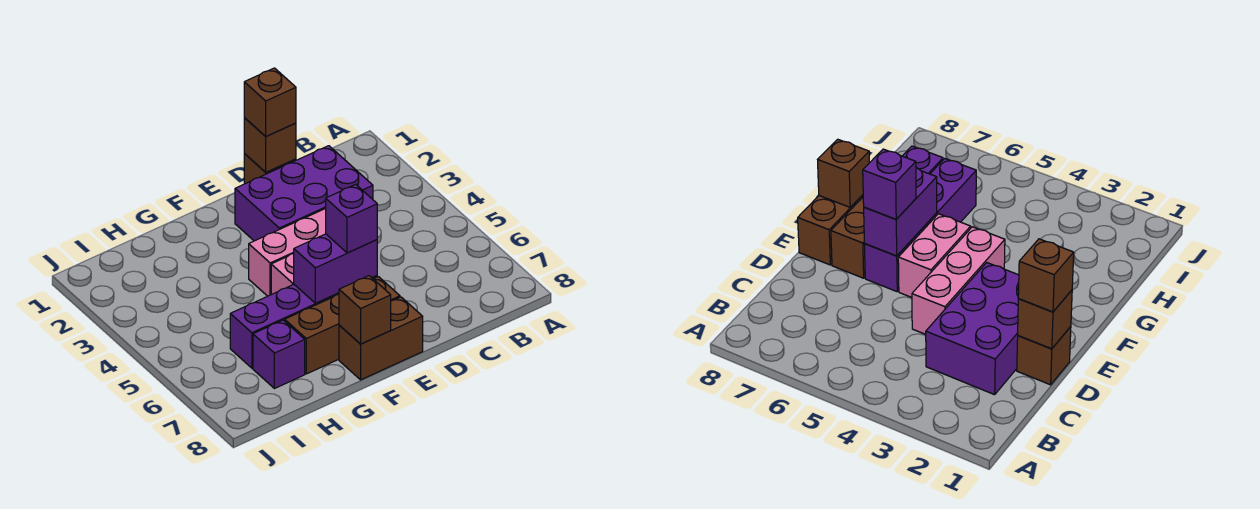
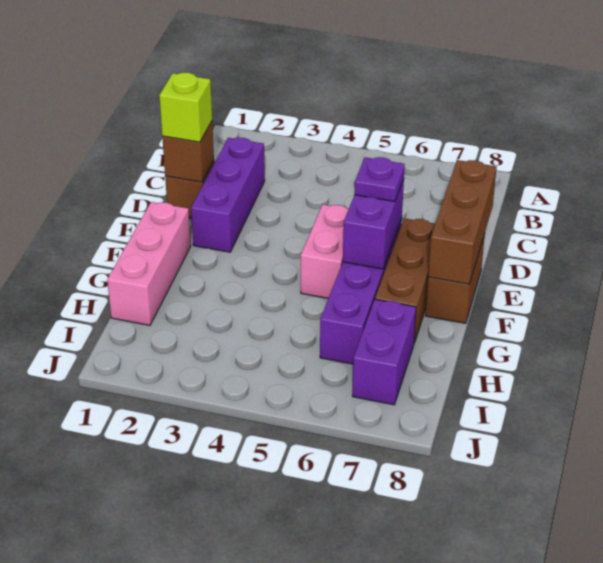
purple brick C2:E3 level 1 -> purple brick C2:E2 level 1
brown brick D1 level 3 -> lime brick D1 level 3
pink brick D4:F4 level 1 -> pink brick F1:H1 level 1
purple brick E6 level 3 -> purple plate E6 level 3
brown brick F8 level 2 -> brown brick D8:F8 level 2
purple brick H7 level 1 -> purple brick H7:I7 level 1

